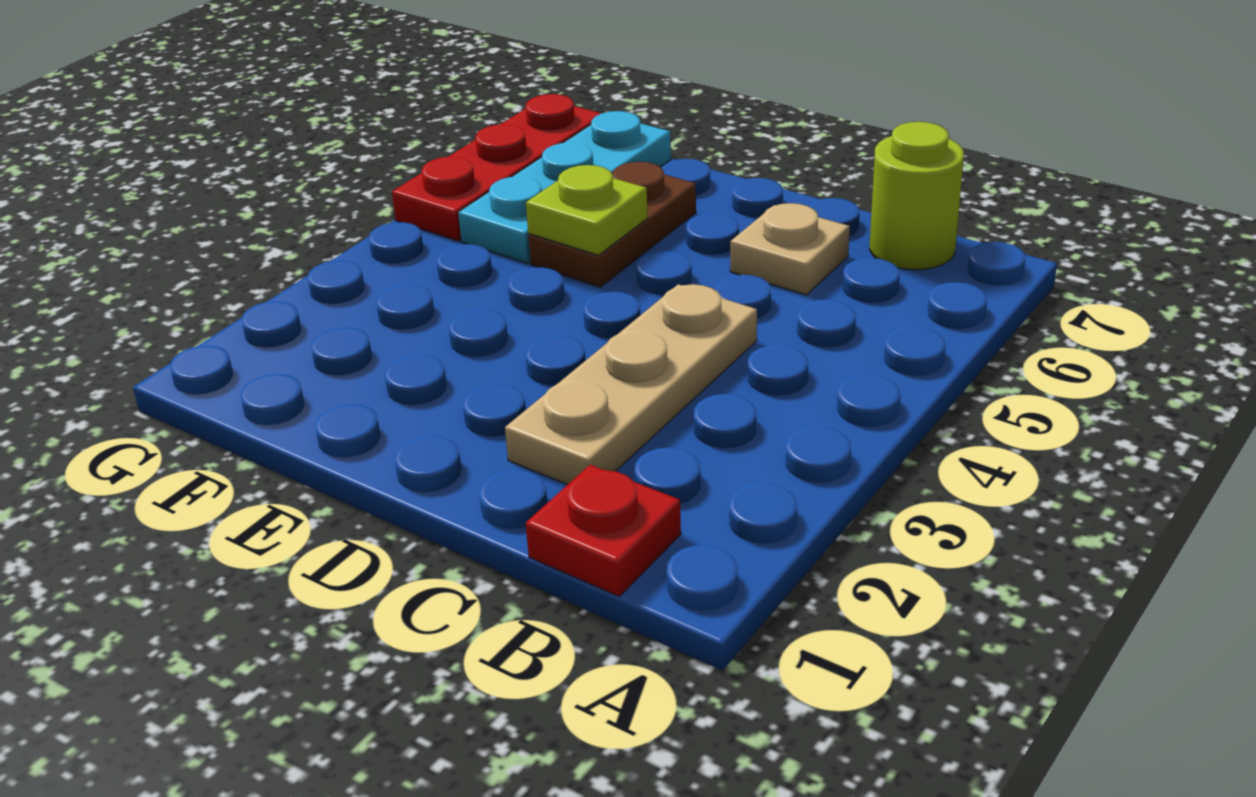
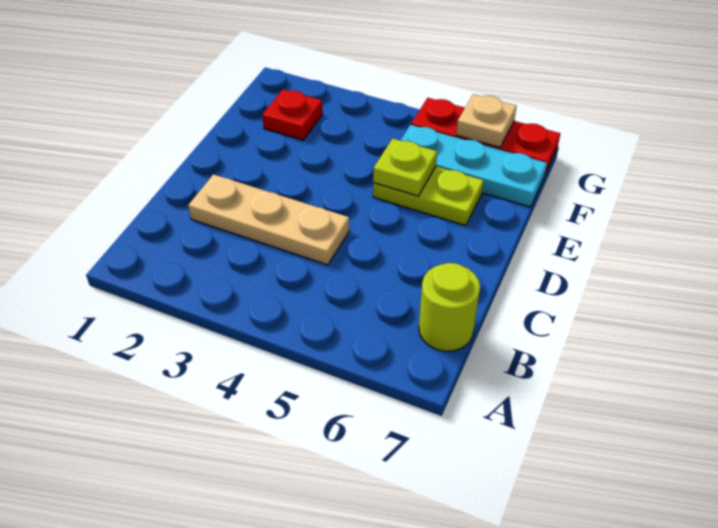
red plate B1 level 1 -> red plate F2 level 1
tan plate C6 level 1 -> tan plate G6 level 2
brown plate E5:E6 level 1 -> lime plate E5:E6 level 1

